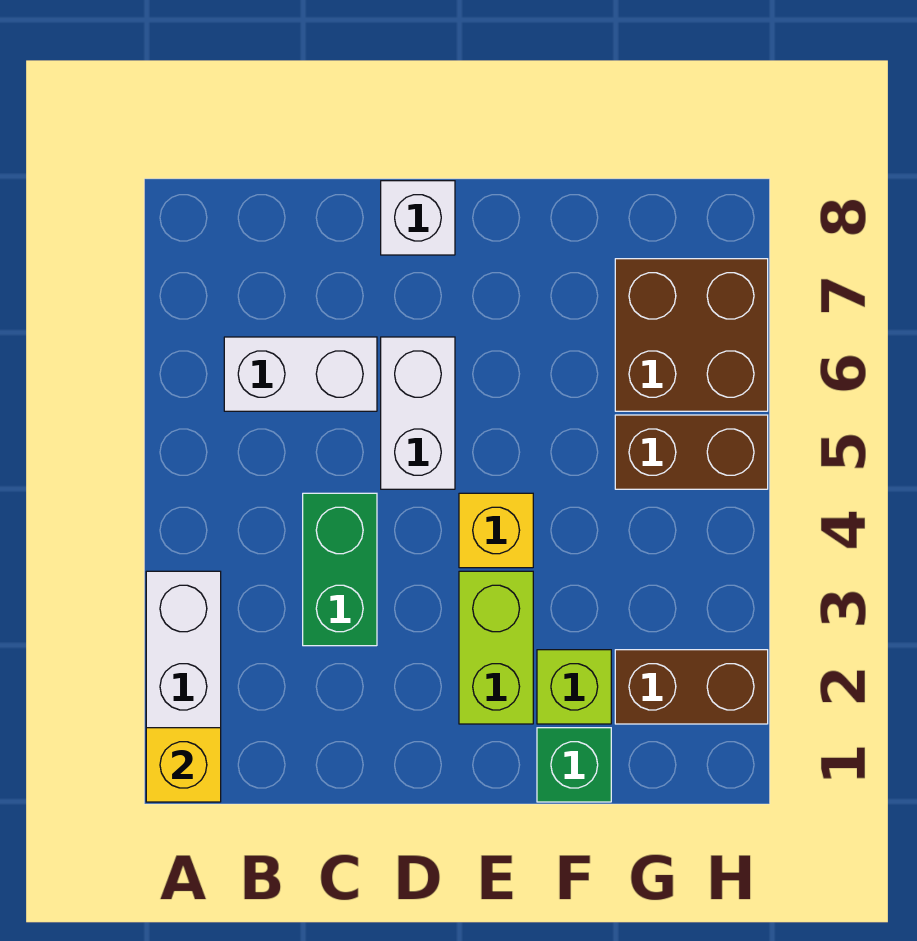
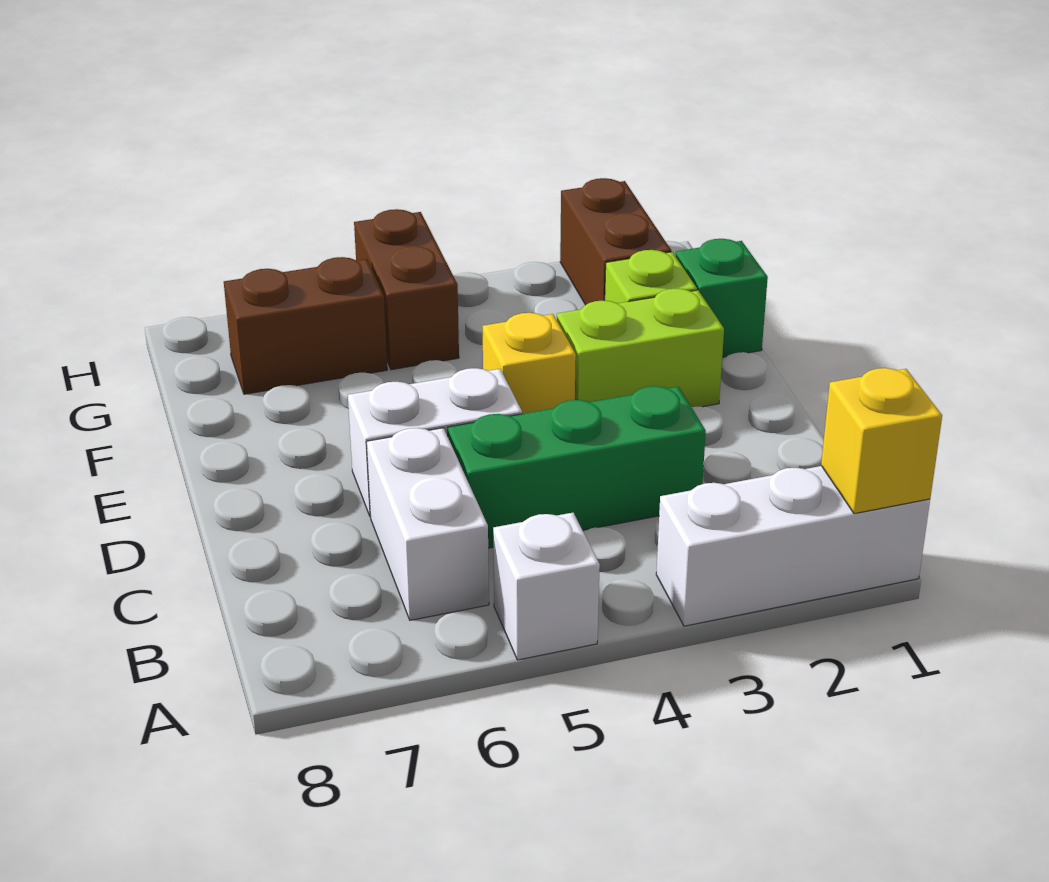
green brick C3:C4 level 1 -> green brick C3:C5 level 1
white brick D8 level 1 -> white brick A5 level 1
brown brick G6:H7 level 1 -> brown brick G6:G7 level 1

